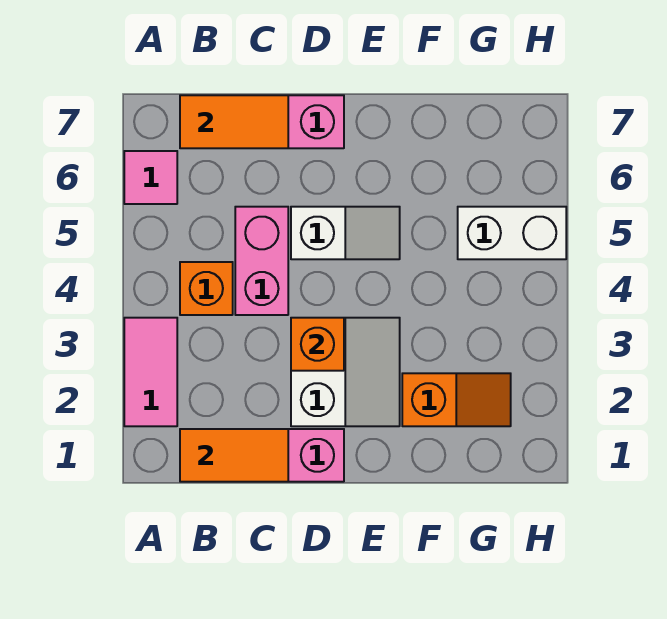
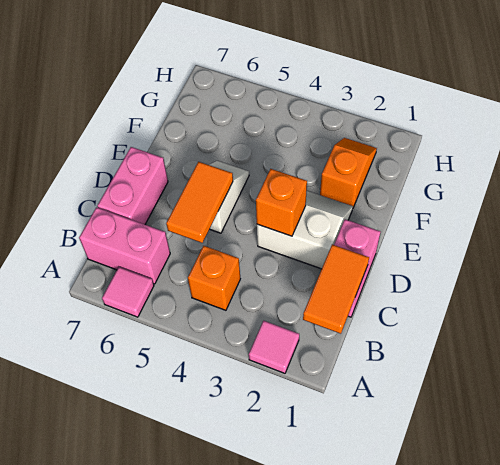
pink tile A2:A3 level 1 -> pink tile A2 level 1
orange tile B7:C7 level 2 -> orange tile C5:D5 level 2
pink brick C4:C5 level 1 -> pink brick B6:B7 level 1
white brick G5:H5 level 1 -> none

